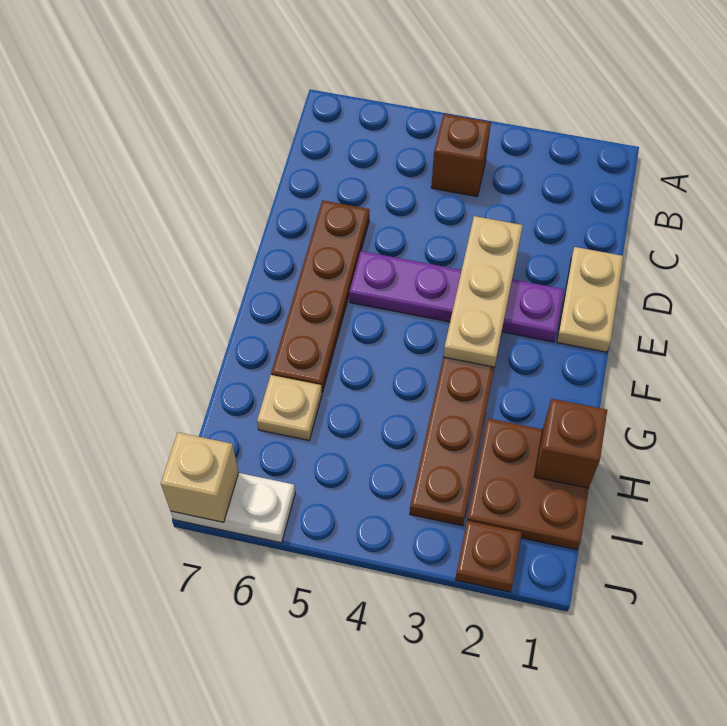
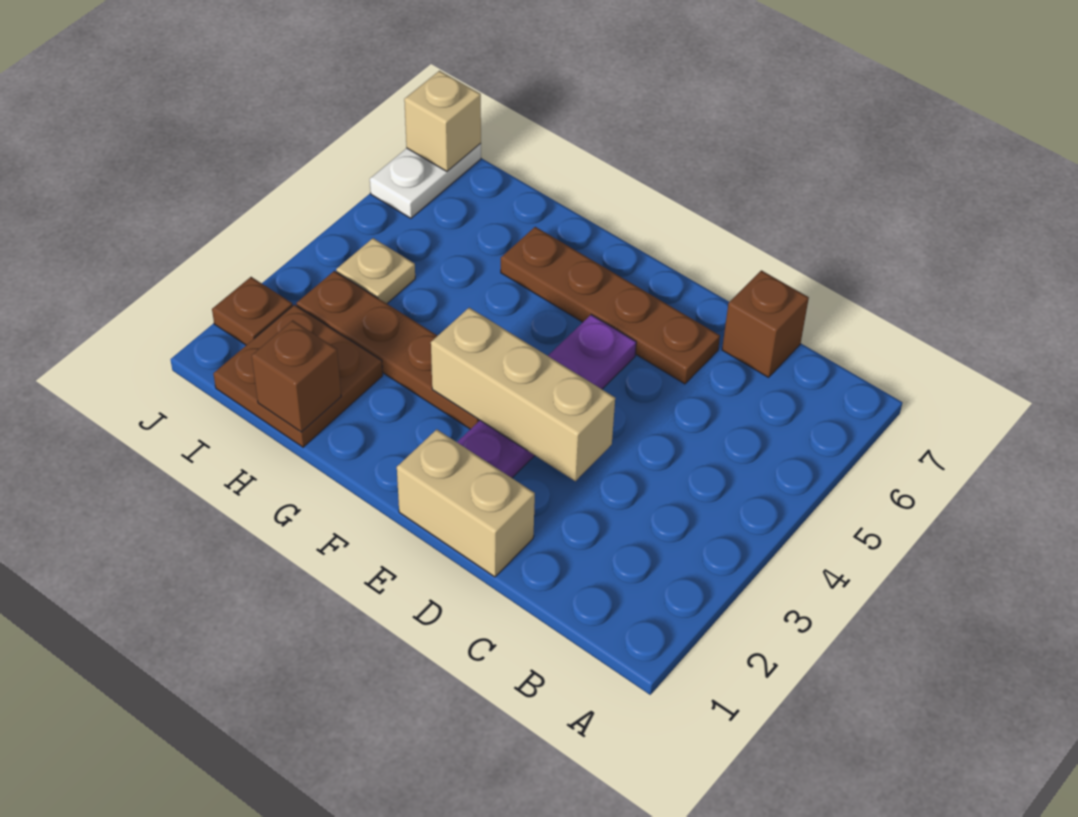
brown brick B4 level 1 -> brown brick C7 level 1
tan plate D1:E1 level 1 -> tan brick D1:E1 level 1
tan plate D3:F3 level 2 -> tan brick D3:F3 level 2
tan plate H6 level 1 -> tan plate I4 level 1

